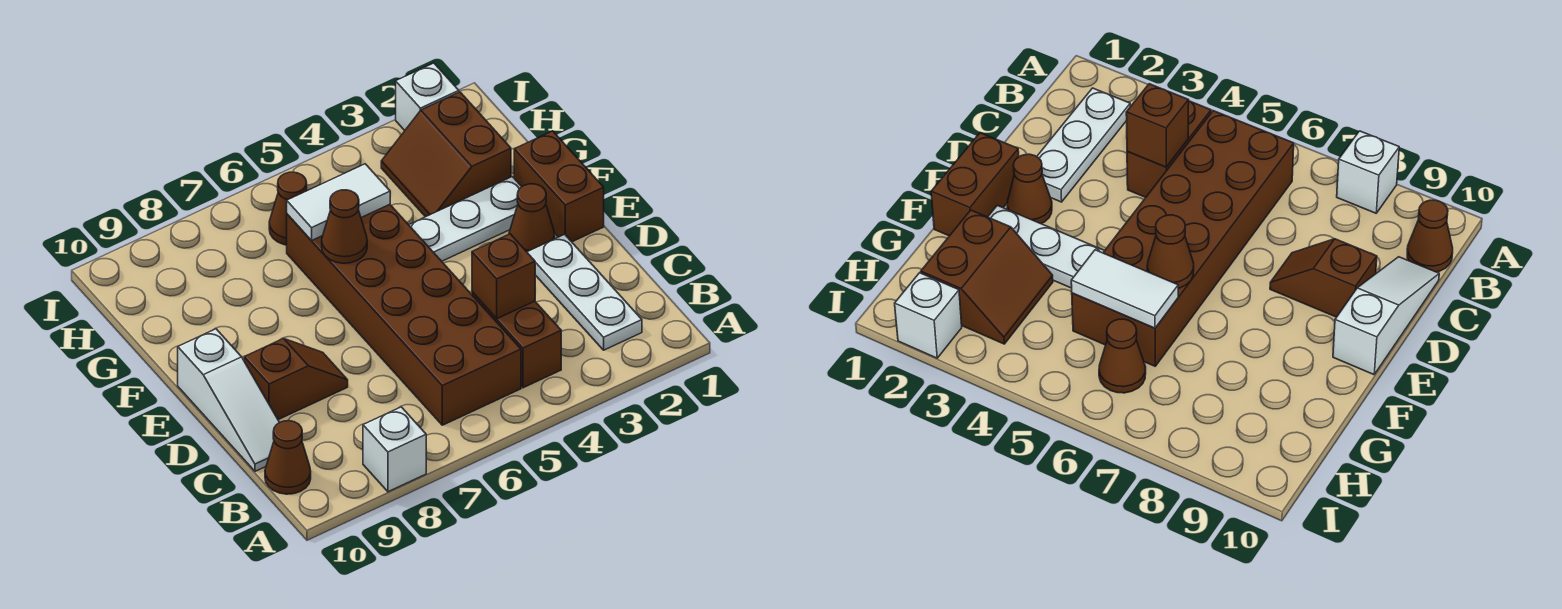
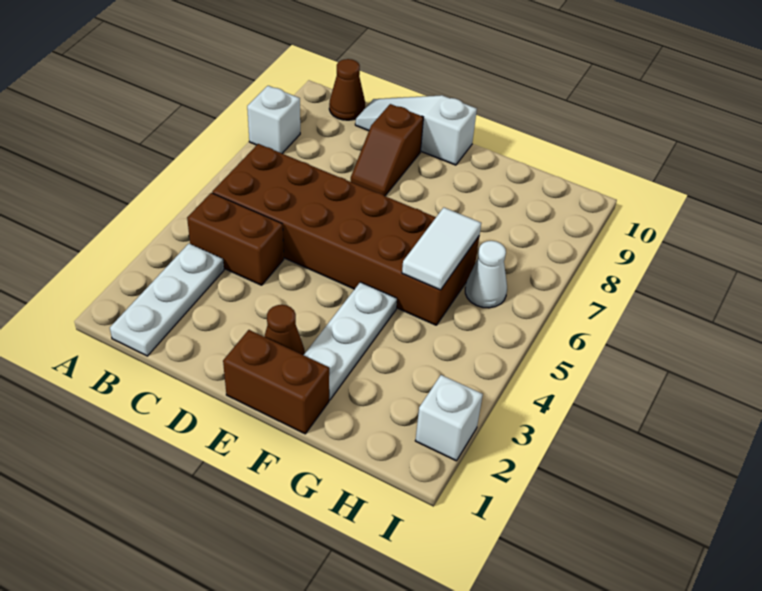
white plate B2:D2 level 1 -> white plate B1:B3 level 1
brown brick C4 level 2 -> none
brown cone F6 level 2 -> none
brown slope G2:H3 level 1 top 2 -> none
brown cone H6 level 1 -> white cone H6 level 1

